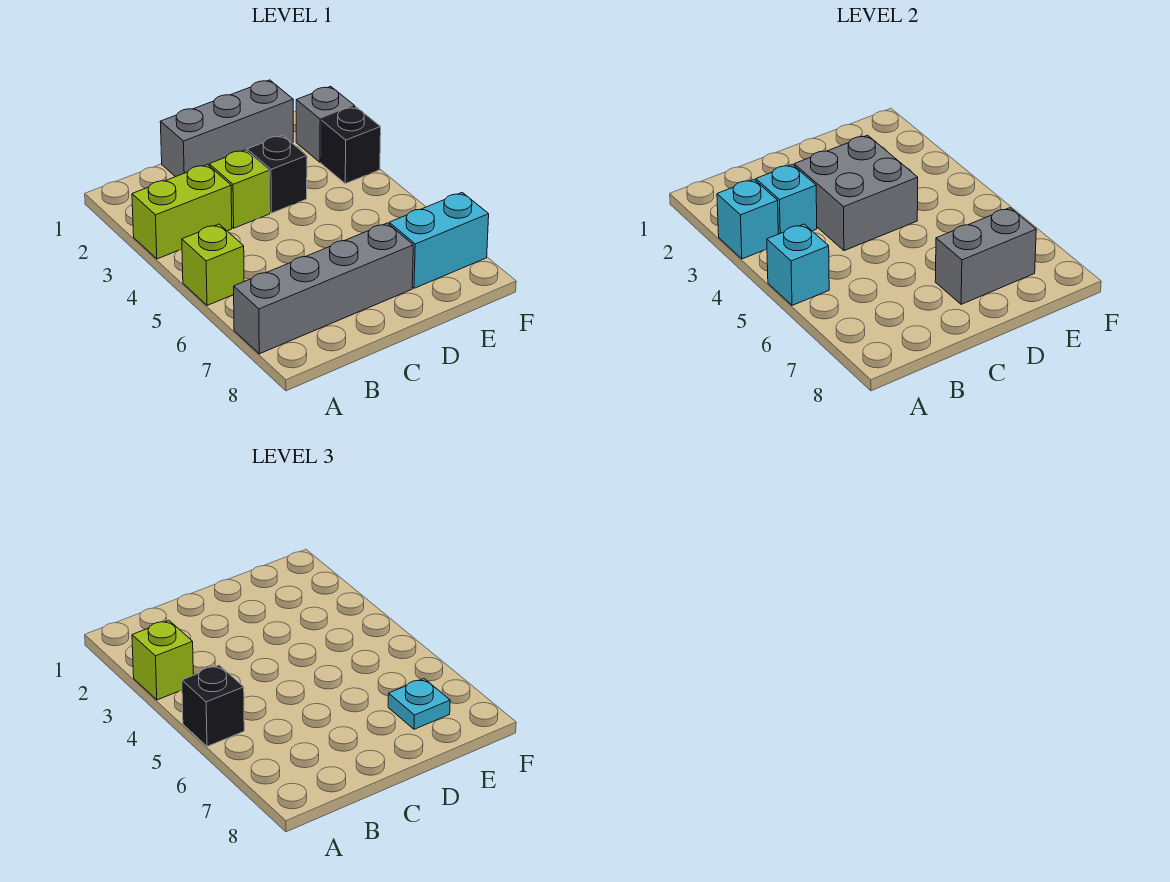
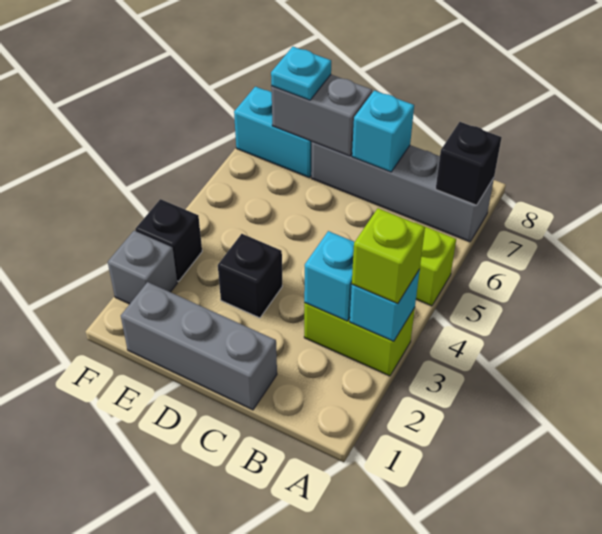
cyan brick A5 level 2 -> cyan brick C7 level 2
black brick A5 level 3 -> black brick A7 level 2
lime brick C3 level 1 -> none
grey brick C3:D4 level 2 -> none

